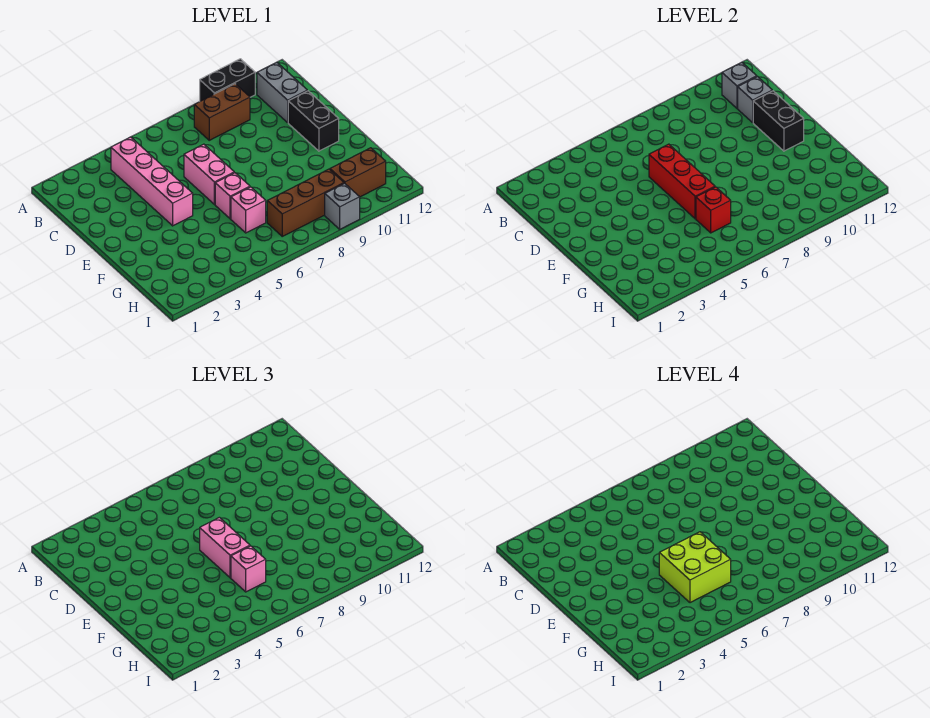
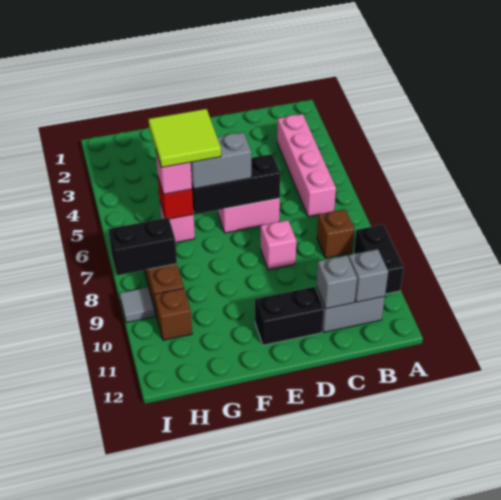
pink brick B4:E4 level 1 -> pink brick B3:B6 level 1
brown brick B8:B9 level 1 -> brown brick B8 level 1
red brick D6:F6 level 2 -> black brick D6:F6 level 2
black brick D11:E11 level 2 -> black brick H8:I8 level 2
pink brick E6:F6 level 3 -> grey brick E6:F6 level 3
lime brick F5:G6 level 4 -> lime tile F5:G6 level 4
pink brick F6 level 1 -> pink brick D8 level 1
brown brick H10:H11 level 1 -> brown brick H10 level 1
grey brick I9 level 1 -> grey tile I9 level 1

